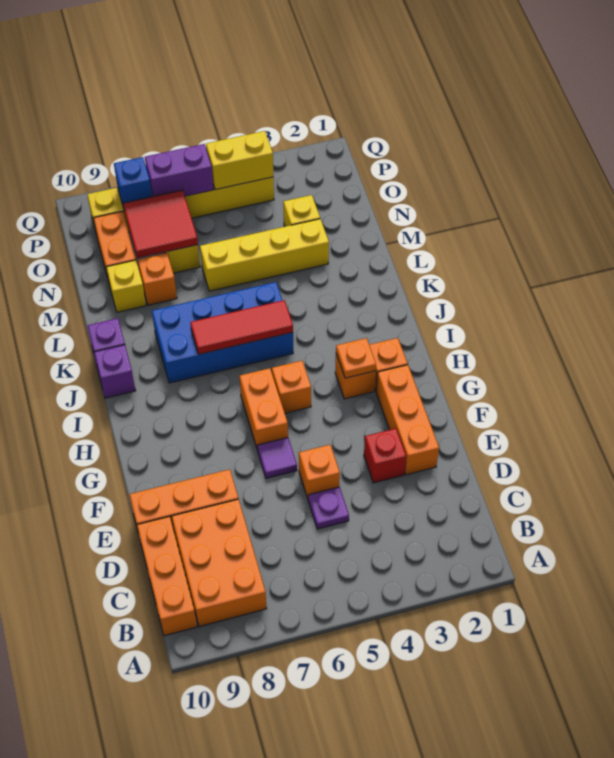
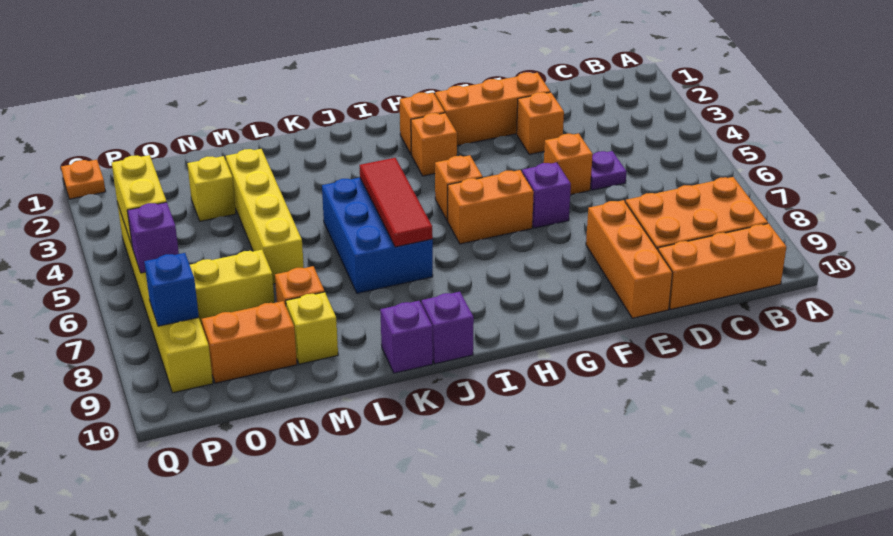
red brick E3 level 1 -> orange brick E3 level 1
purple tile F6 level 1 -> purple brick F6 level 1
orange plate H3 level 2 -> orange plate Q1 level 1
blue brick J5:K8 level 1 -> blue brick J5:K7 level 1
red tile N7:O8 level 2 -> none
purple brick P6:P7 level 2 -> purple brick P6 level 2

